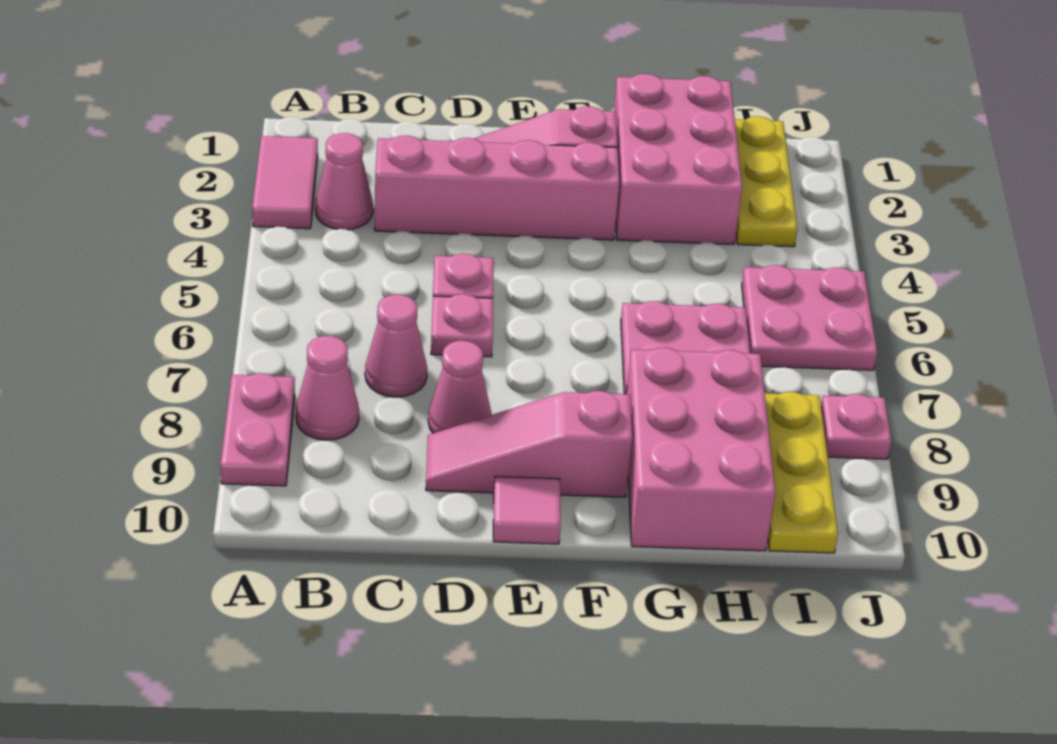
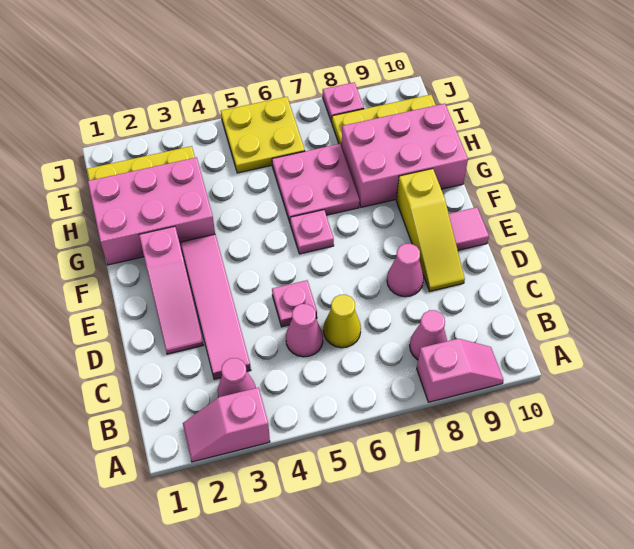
pink tile A2:A3 level 1 -> pink slope A2:A3 level 1 top 3
pink plate A8:A9 level 1 -> pink slope A8:A9 level 1 top 8
pink brick C3:F3 level 1 -> pink tile C3:F3 level 1
none -> yellow cone C6 level 1
pink cone C7 level 1 -> pink cone C5 level 1
pink plate D6 level 1 -> pink plate F6 level 1
pink slope D9:F9 level 1 top F -> yellow slope D9:F9 level 1 top F
pink plate I5:J6 level 1 -> yellow plate I5:J6 level 1

